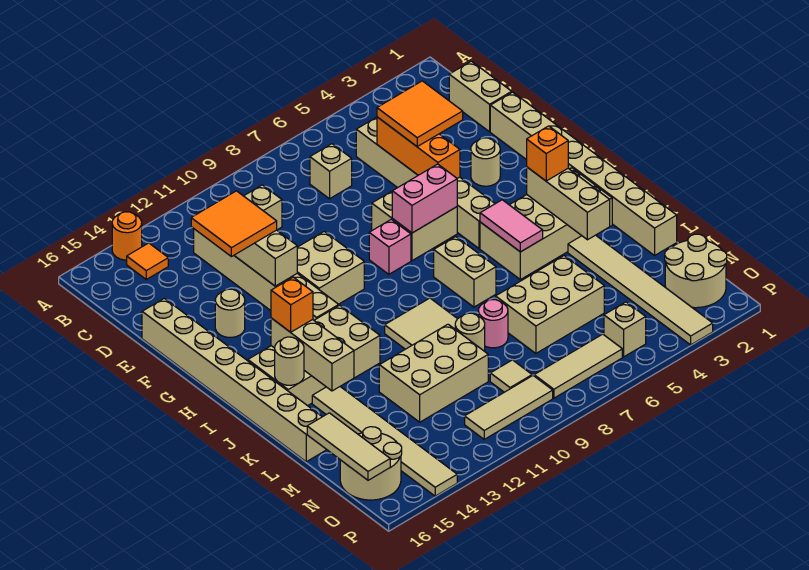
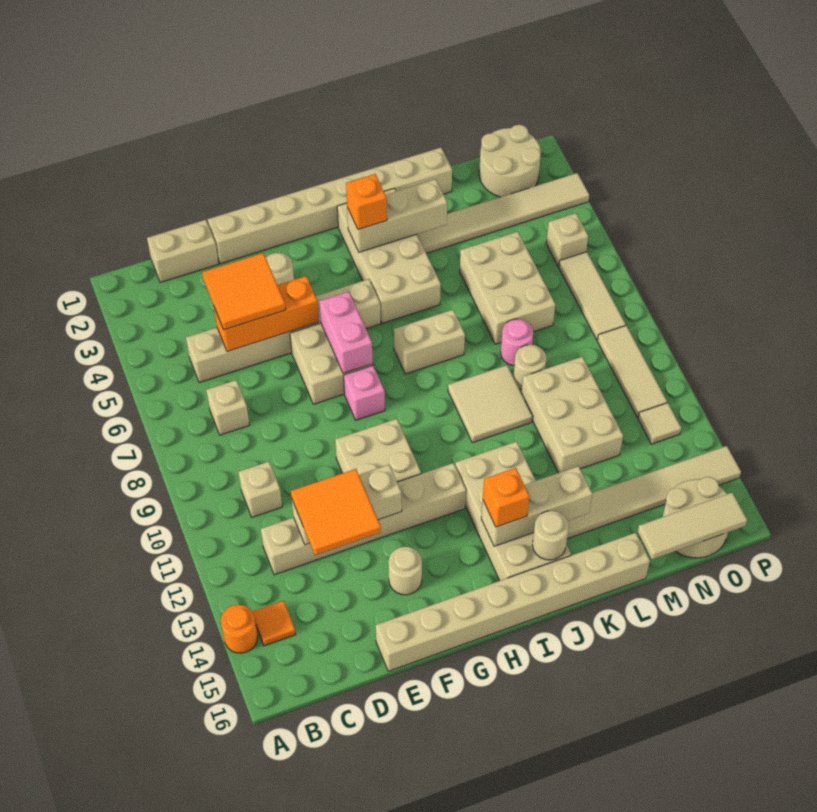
pink tile I5:J5 level 2 -> none
tan tile N9 level 1 -> tan tile O12 level 1

